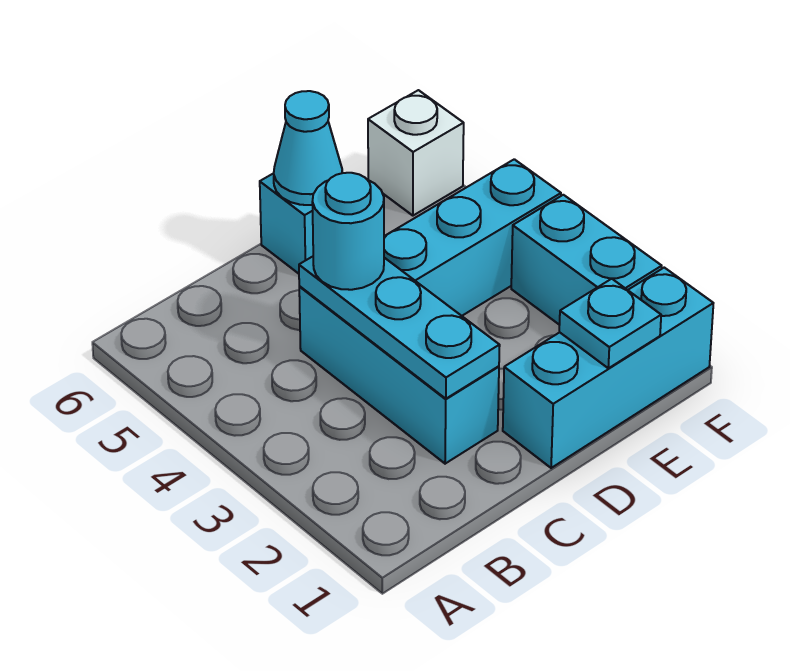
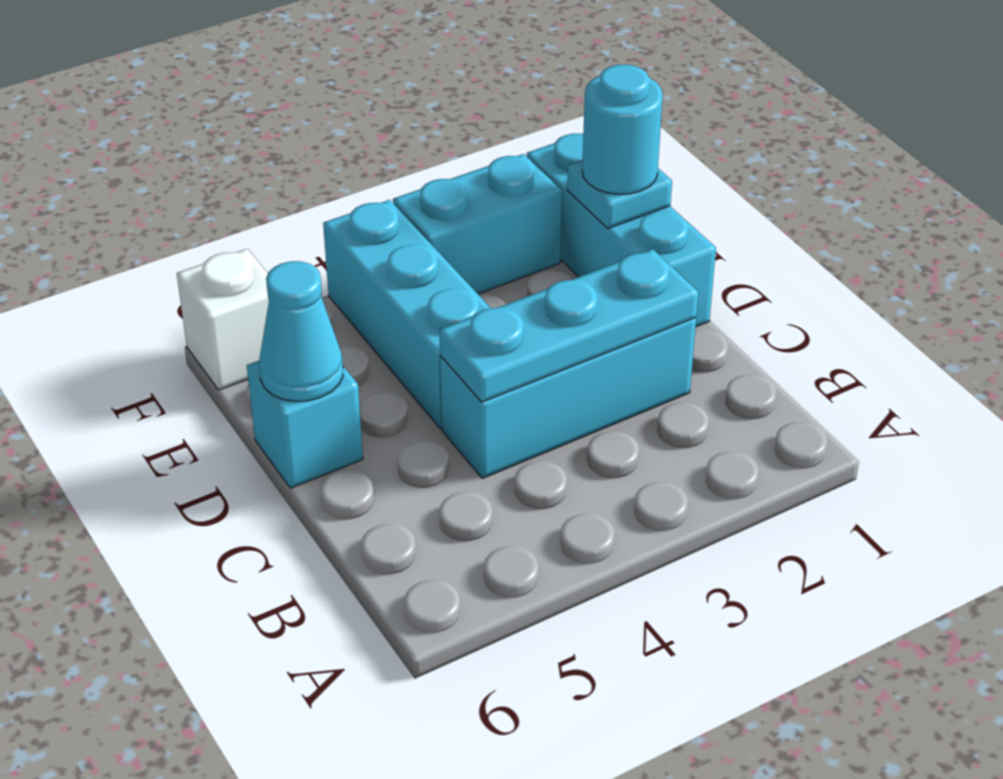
cyan round brick C4 level 3 -> cyan round brick E1 level 3

